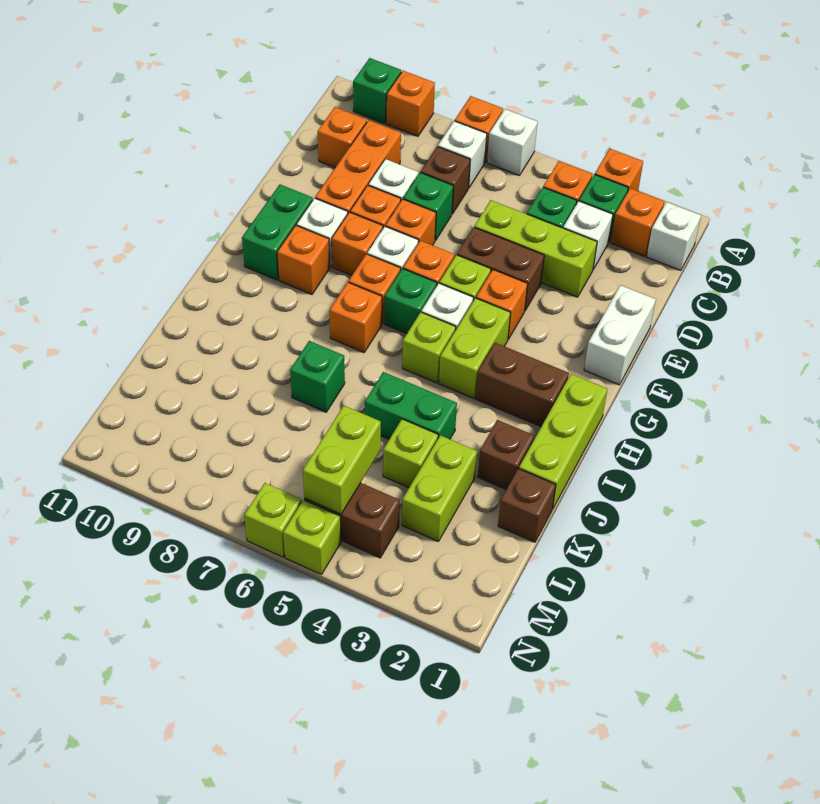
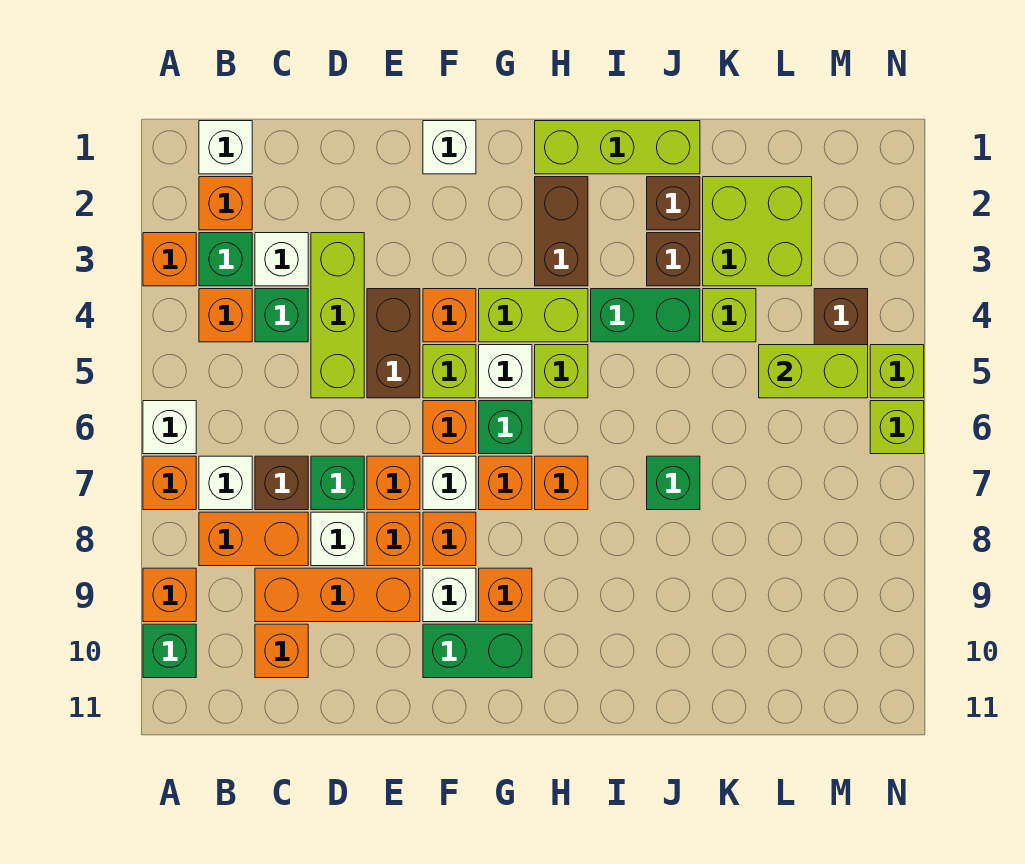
none -> orange brick B8:C8 level 1
white brick E1:F1 level 1 -> white brick F1 level 1
green brick J4:J5 level 1 -> green brick I4:J4 level 1
brown brick K1 level 1 -> brown brick J3 level 1
lime brick K3:L3 level 1 -> lime brick K2:L3 level 1

